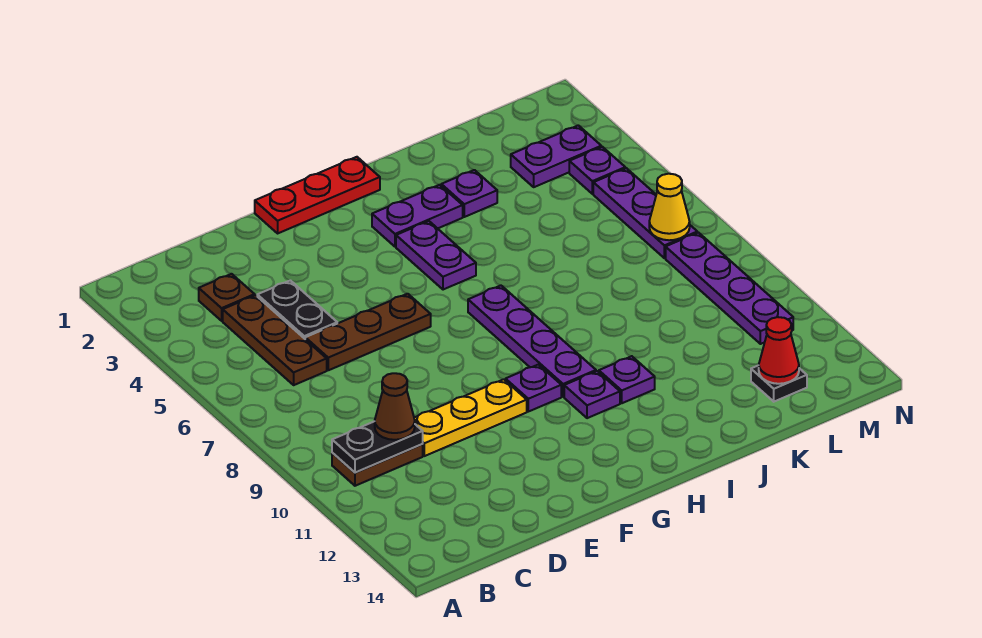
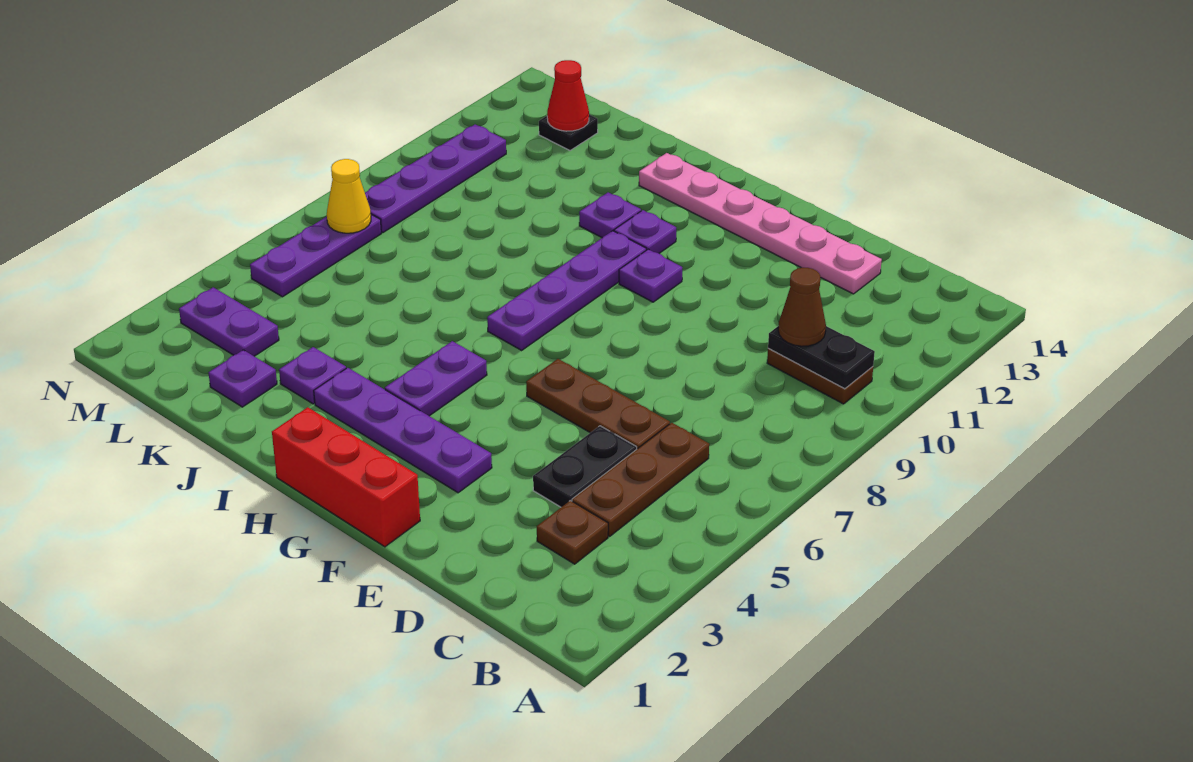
yellow plate D10:F10 level 1 -> none
none -> pink plate D13:I13 level 1
red plate F1:H1 level 1 -> red brick F1:H1 level 1
purple plate H3:I3 level 1 -> purple plate F3:I3 level 1
purple plate M4 level 1 -> purple plate K2 level 1

